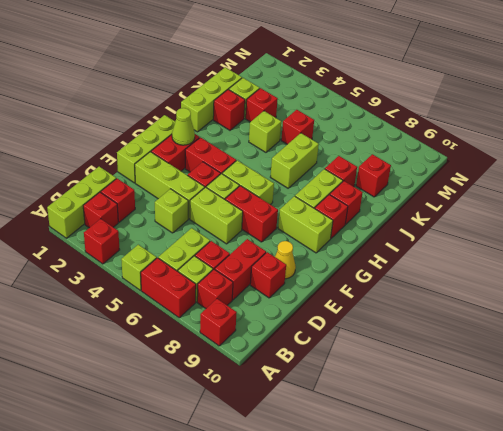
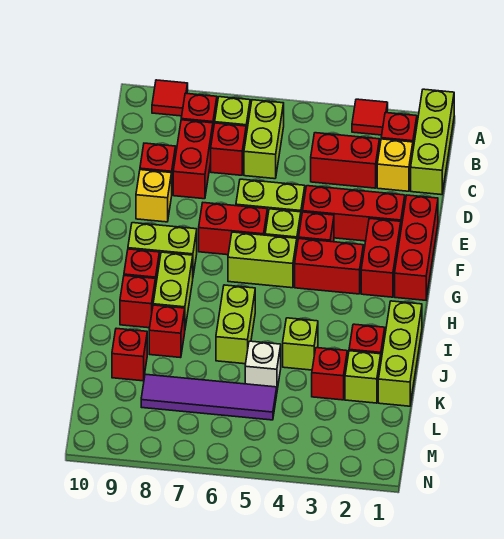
red brick A3 level 1 -> red tile A3 level 1
lime brick A5 level 1 -> none
red brick A6:A7 level 1 -> red brick C3:C4 level 1
red brick A9 level 1 -> red tile A9 level 1
red brick C2 level 1 -> yellow brick C2 level 1
lime brick D4 level 1 -> none
lime brick E1:G1 level 1 -> red brick E1:G1 level 1
lime brick E2:E4 level 1 -> red brick E2:E4 level 1
yellow cone E9 level 1 -> yellow brick E9 level 1
lime cone G2 level 2 -> none
red brick K5 level 1 -> white brick K5 level 1
none -> purple tile L5:L8 level 1

